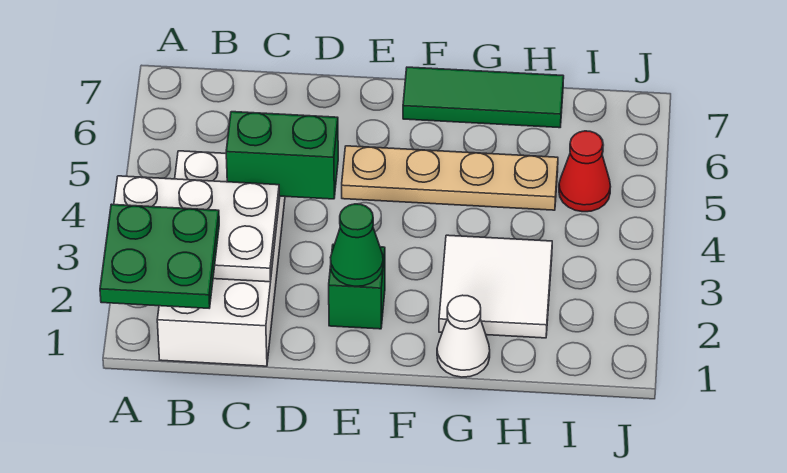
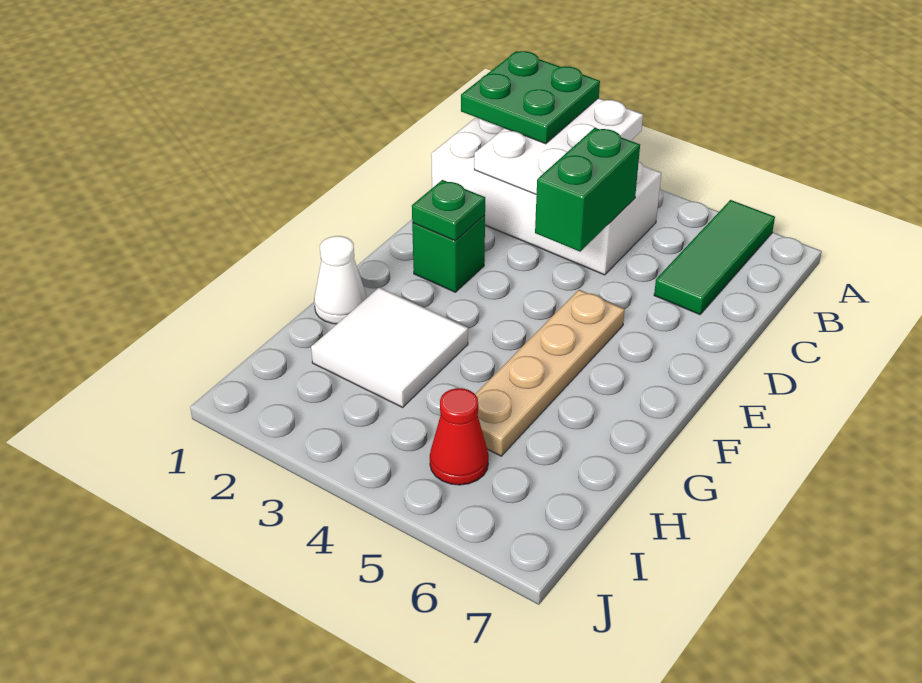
green cone E2 level 2 -> green plate E2 level 2
green tile F7:H7 level 1 -> green tile A6:C6 level 1

